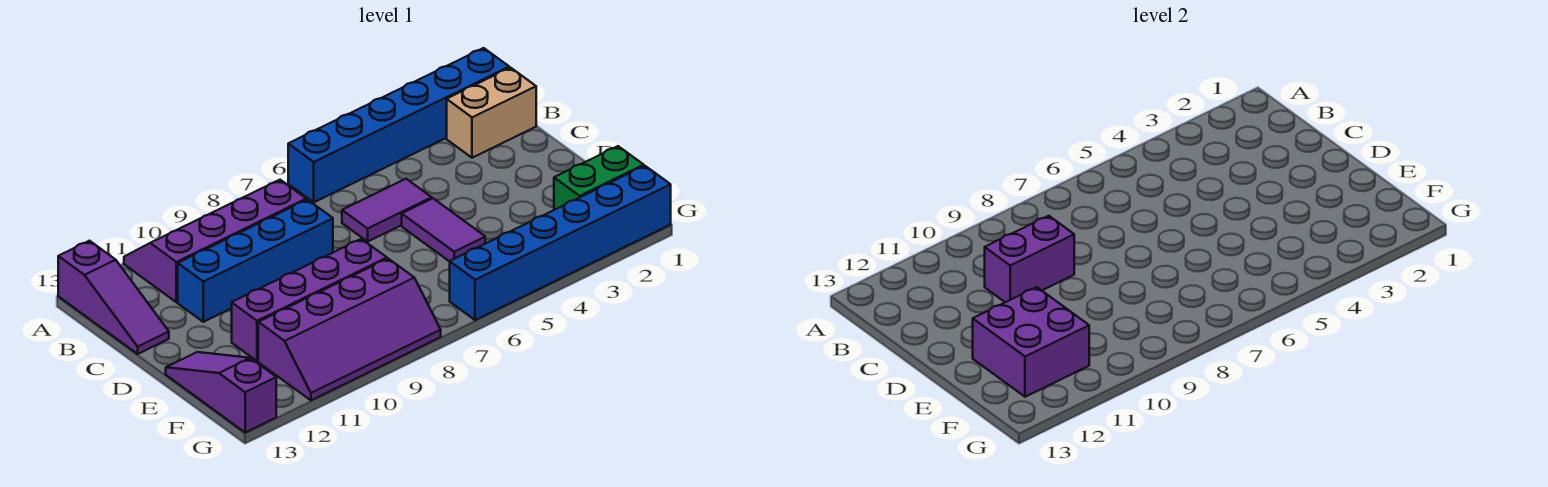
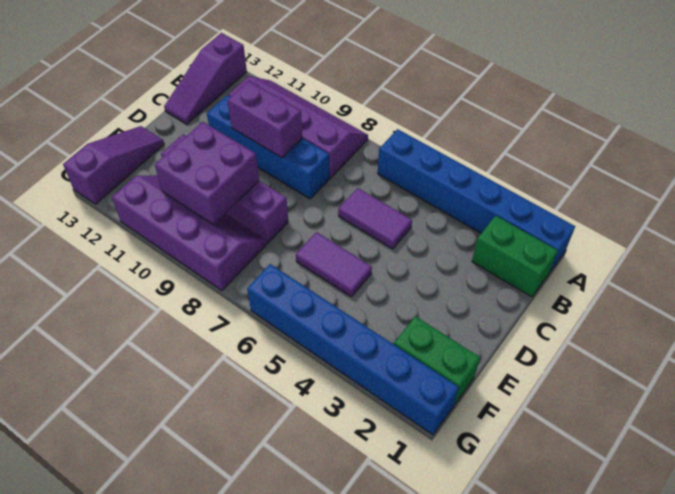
tan brick B1:B2 level 1 -> green brick B1:B2 level 1
purple tile D5:E5 level 1 -> purple tile E5:E6 level 1
purple brick E11:F12 level 2 -> purple brick E9:F10 level 2
purple slope F8:G11 level 1 top F -> purple slope F8:G11 level 1 top G

